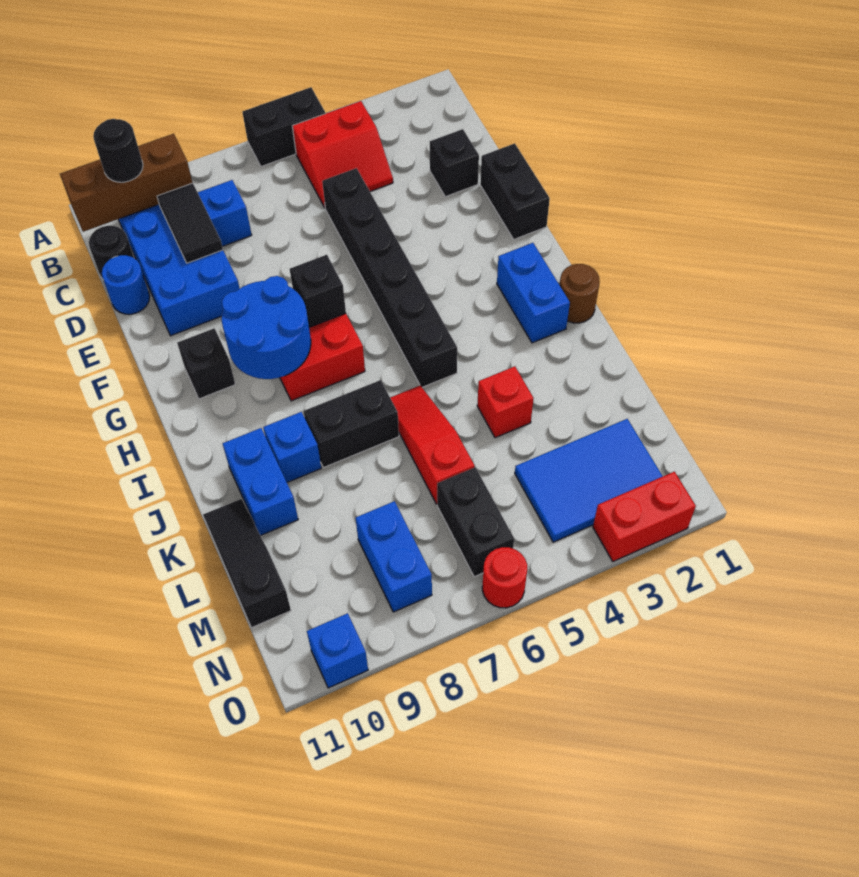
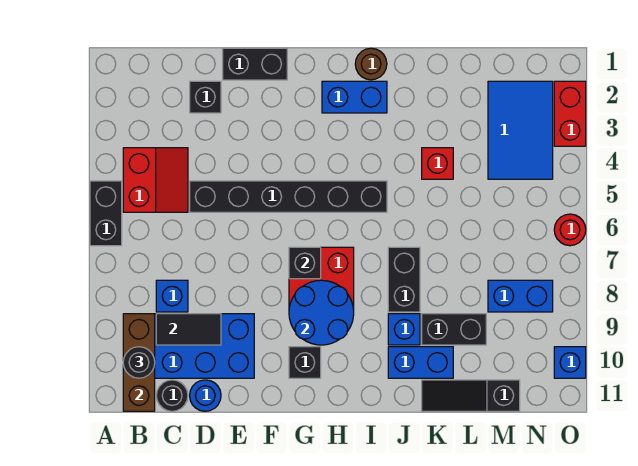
red slope J6:L6 level 1 top L -> none
black brick M6:N6 level 1 -> black brick K9:L9 level 1

